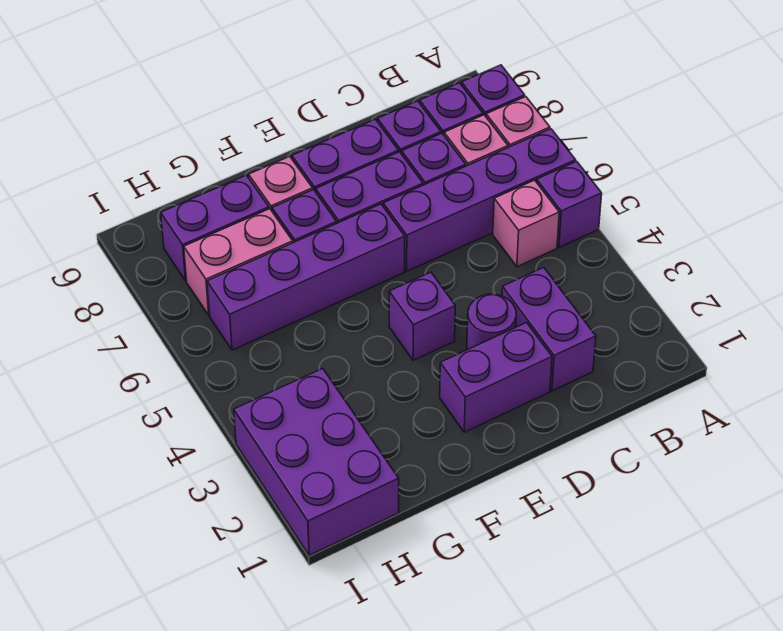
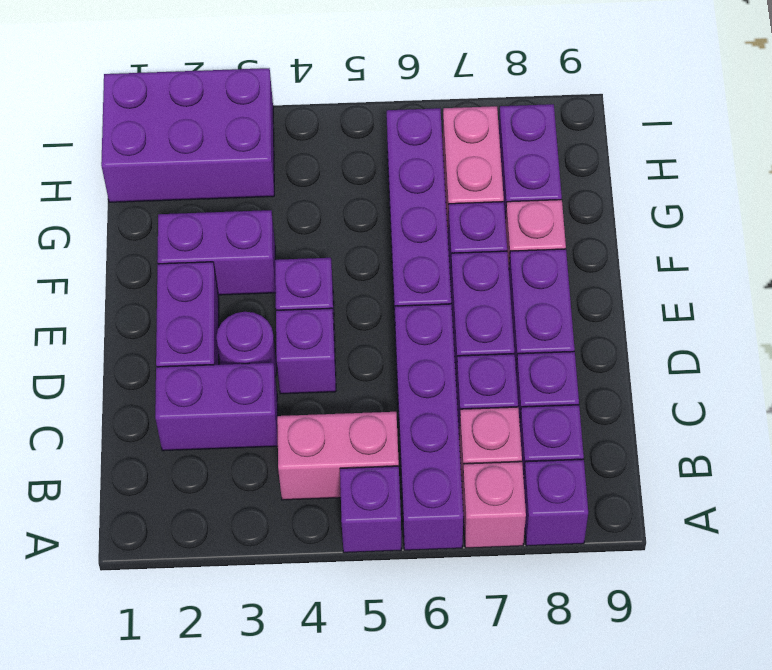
pink brick B5 level 1 -> pink brick B4:B5 level 1
none -> purple brick D4 level 1
none -> purple brick F2:F3 level 1

